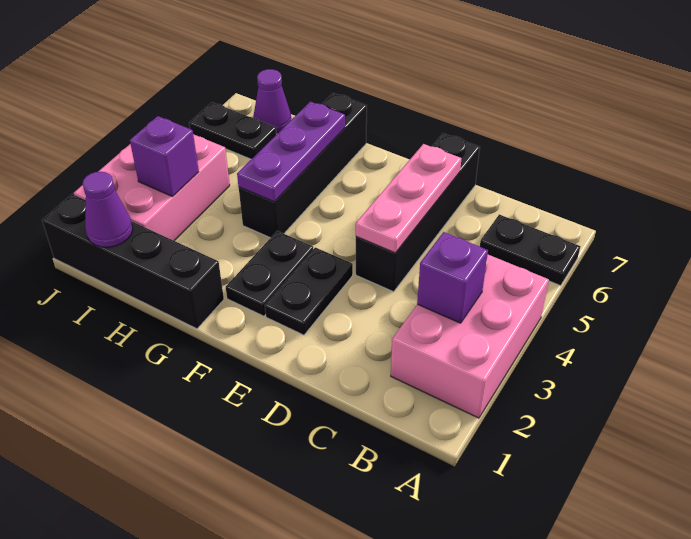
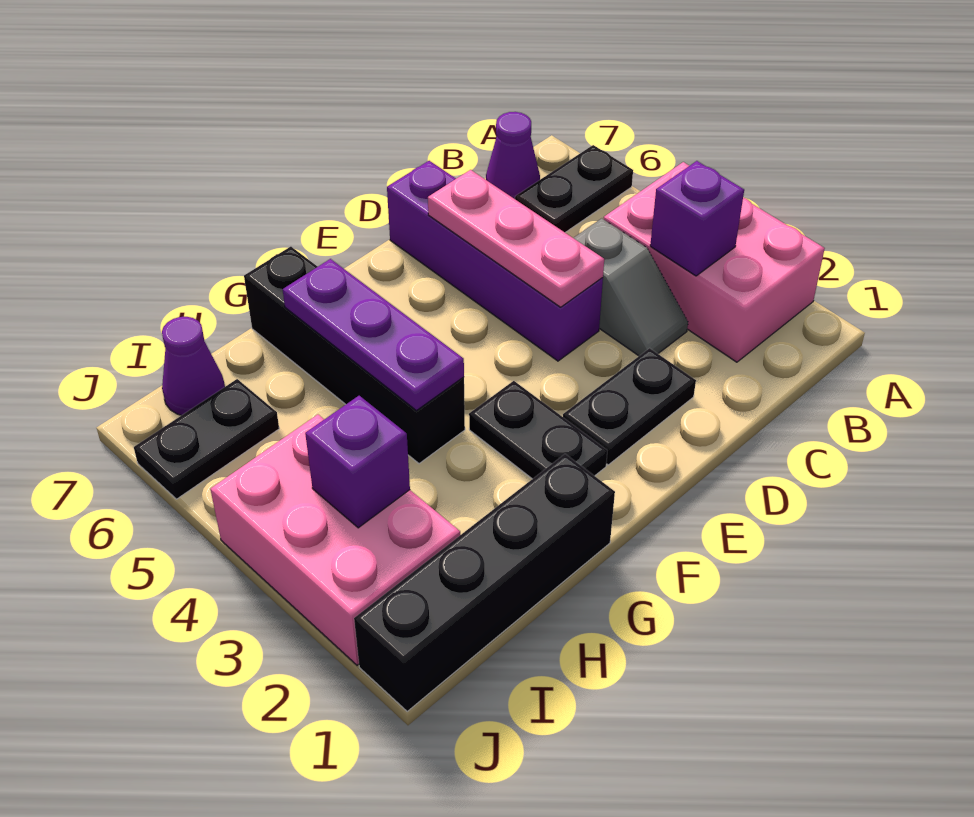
none -> grey slope C3:C4 level 1 top 4
black brick D4:D7 level 1 -> purple brick D4:D7 level 1
black plate E2:E3 level 1 -> black plate D2:E2 level 1
purple cone I1 level 2 -> purple cone B7 level 1

